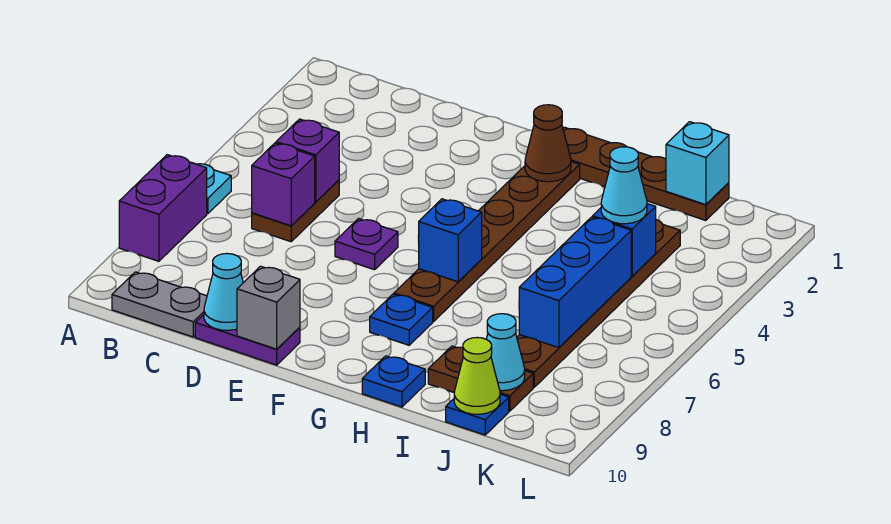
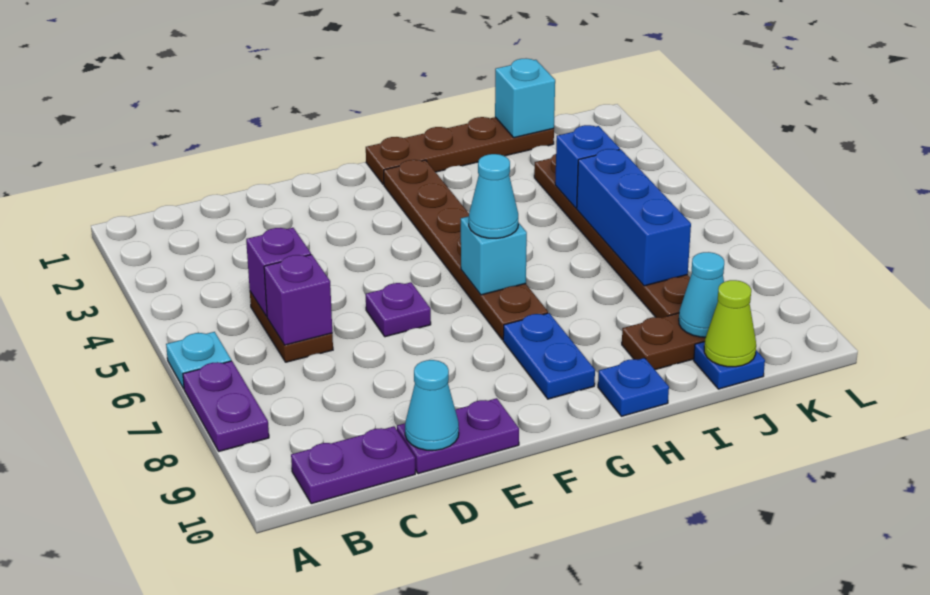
purple brick A7:A8 level 1 -> purple plate A7:A8 level 1
grey plate B10:C10 level 1 -> purple plate B10:C10 level 1
grey brick E10 level 2 -> none
brown cone G2 level 2 -> none
blue brick G6 level 2 -> cyan brick G6 level 2
blue plate G8 level 1 -> blue plate G8:G9 level 1
cyan cone J4 level 3 -> cyan cone G6 level 3

